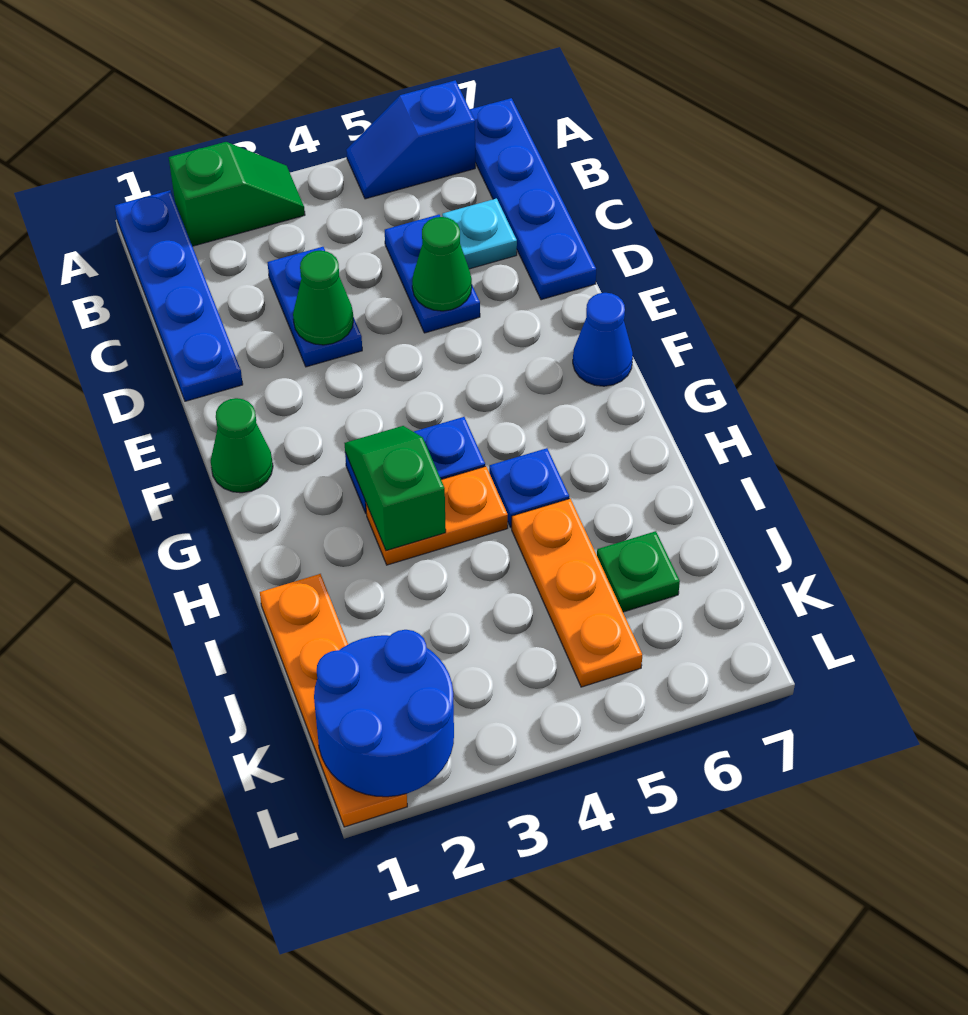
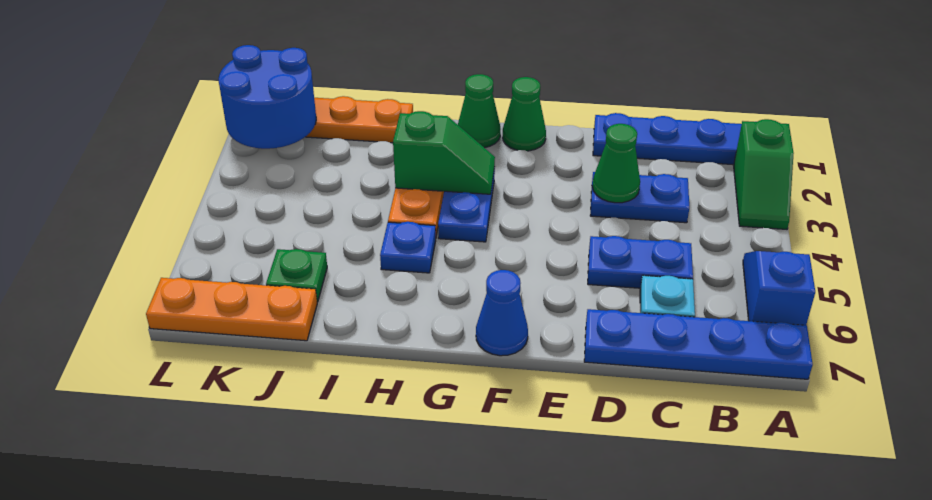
green cone D5 level 2 -> green cone G1 level 1
orange plate I5:K5 level 1 -> orange plate J7:L7 level 1

